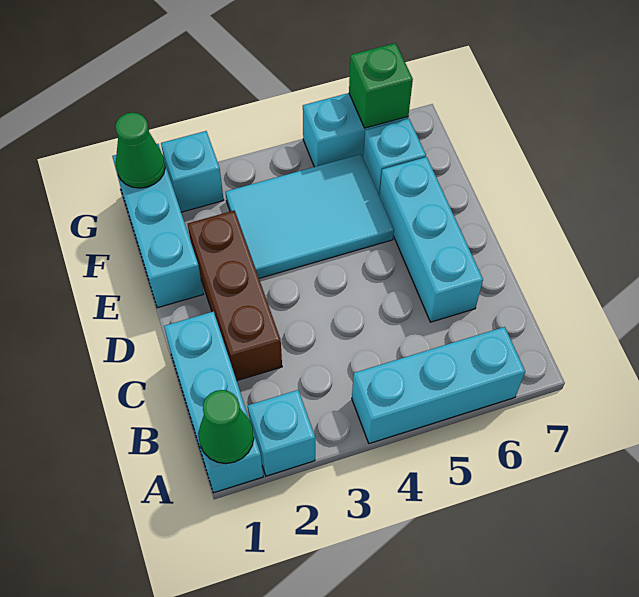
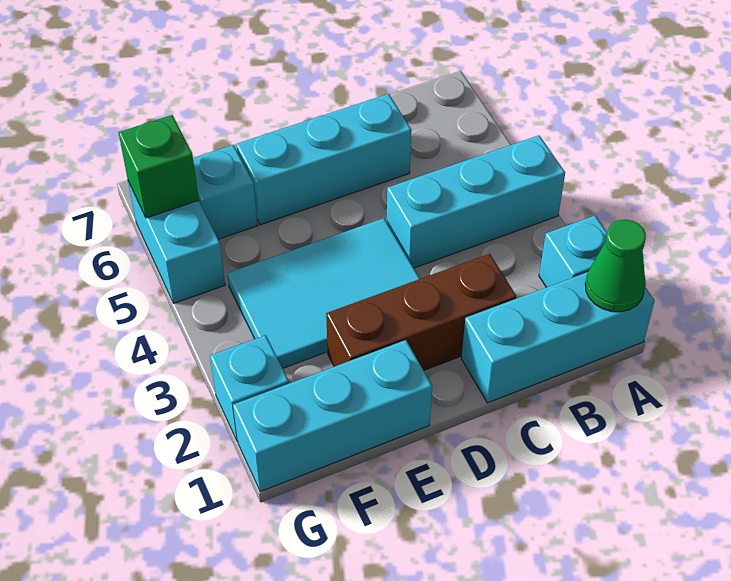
cyan brick A4:A6 level 1 -> cyan brick A4:C4 level 1
cyan tile E3:F5 level 1 -> cyan tile D3:F4 level 1
green cone G1 level 2 -> none

